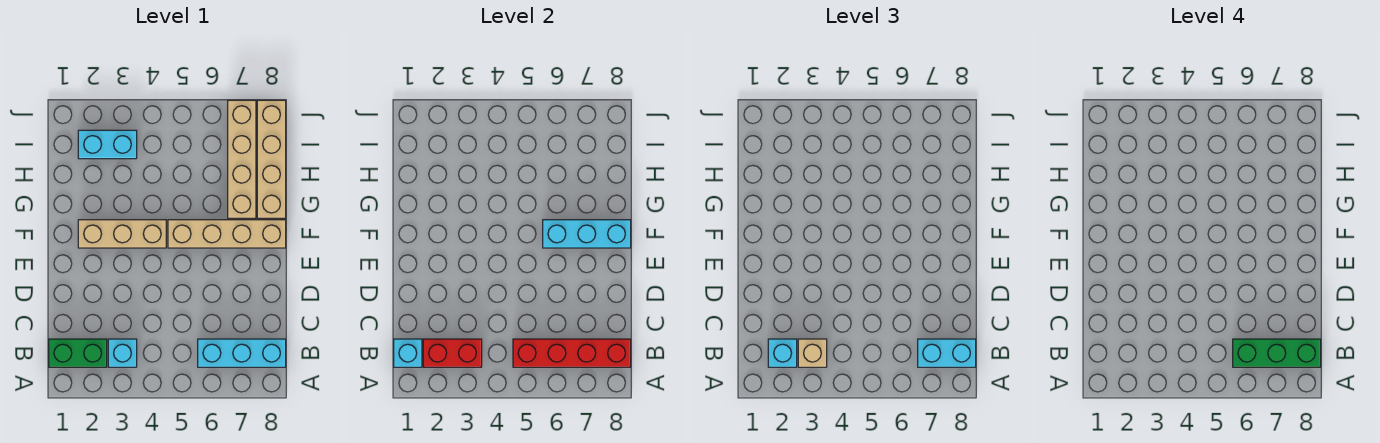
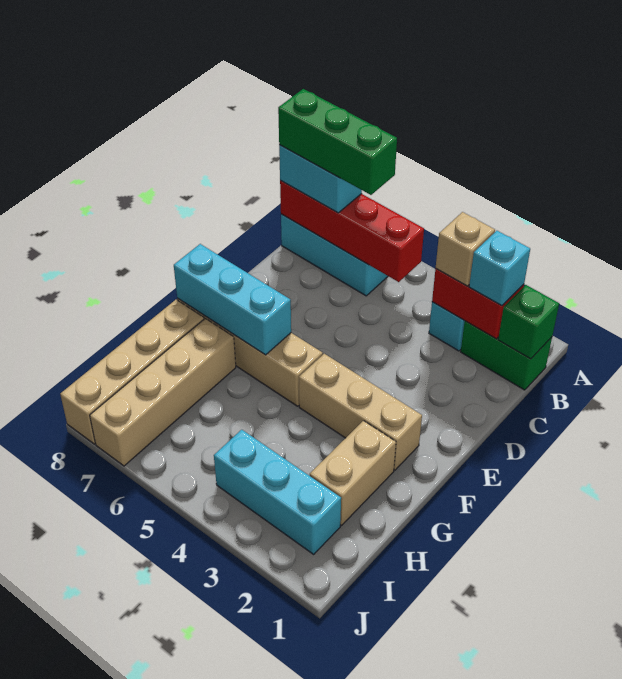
cyan brick B1 level 2 -> green brick B1 level 2
none -> tan brick G2:H2 level 1
cyan brick I2:I3 level 1 -> cyan brick I2:I4 level 1

